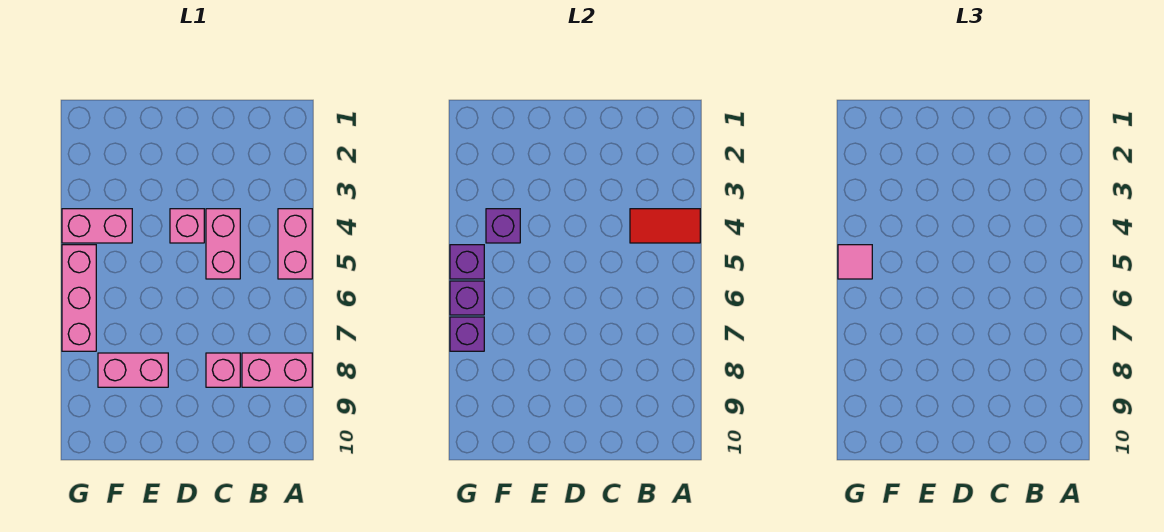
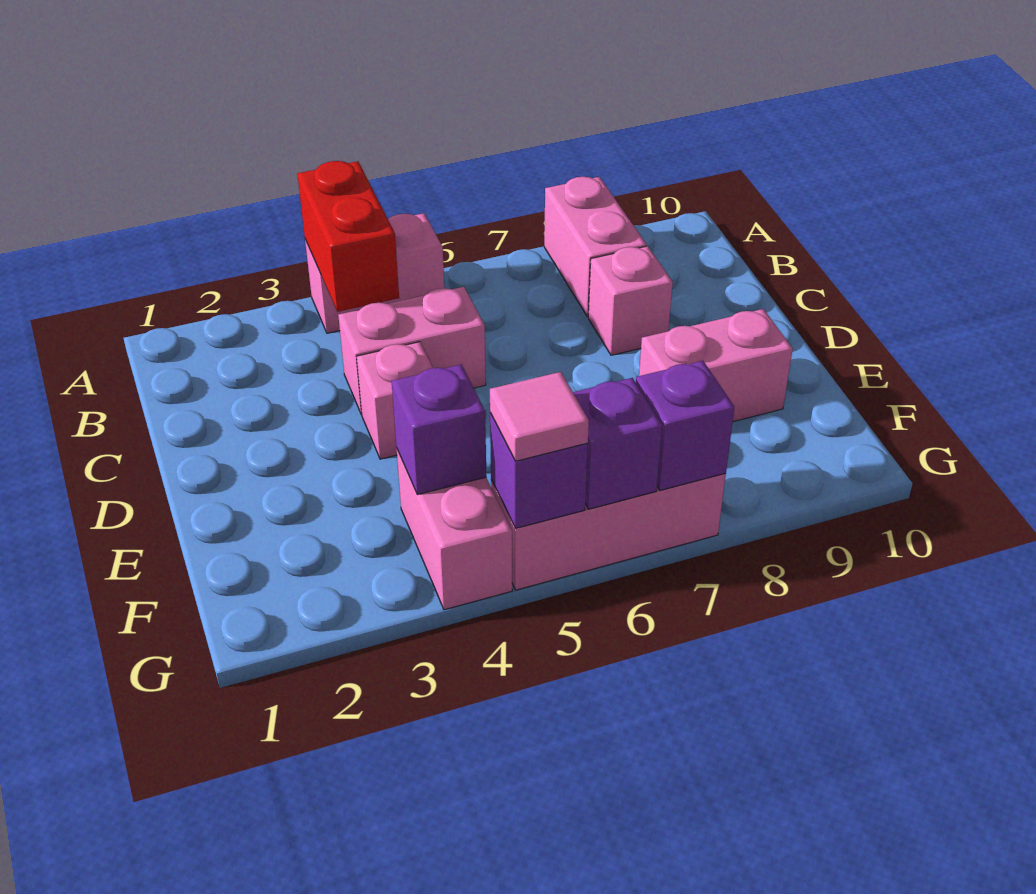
red tile A4:B4 level 2 -> red brick A4:B4 level 2
pink brick E8:F8 level 1 -> pink brick E8:E9 level 1

